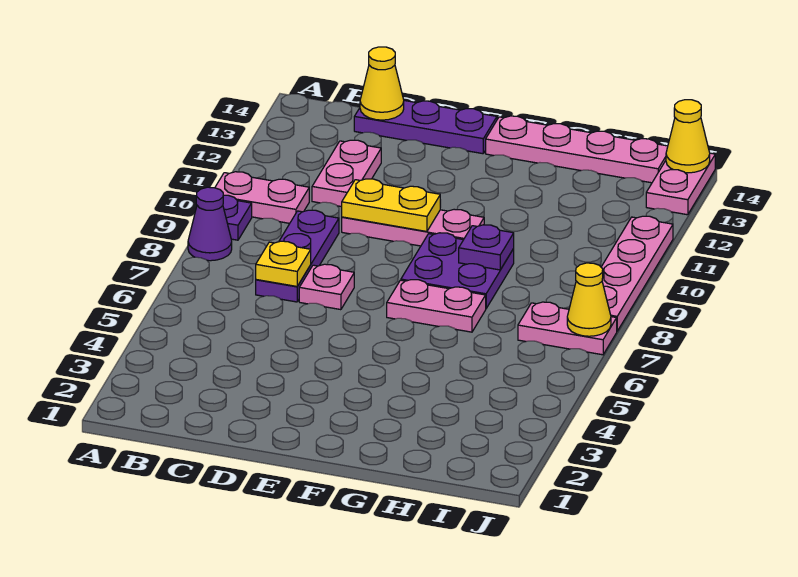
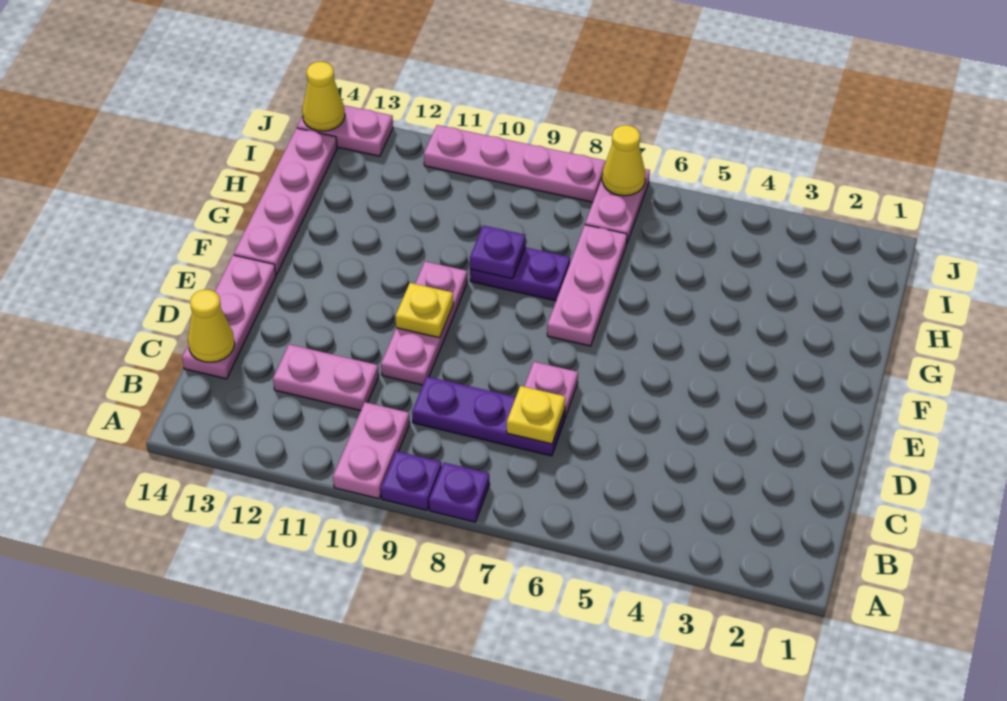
purple cone A8 level 1 -> purple plate A8 level 1
purple plate C14:E14 level 1 -> pink plate C14:E14 level 1
yellow plate D10:E10 level 2 -> yellow plate E10 level 2
pink plate F7:G7 level 1 -> pink plate F7:H7 level 1
purple plate F8:G9 level 1 -> purple plate G8:G9 level 1

